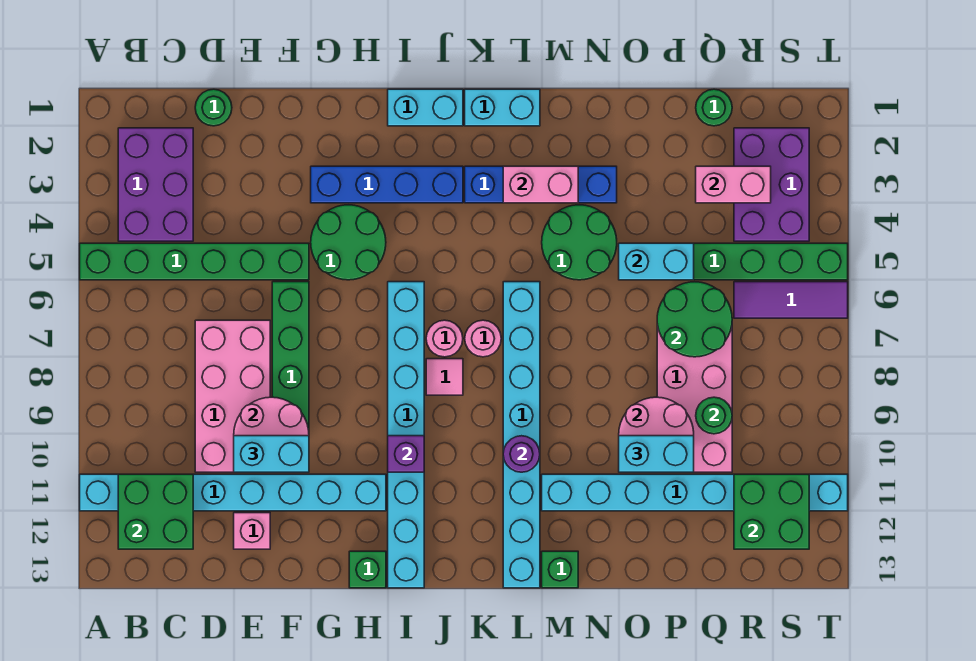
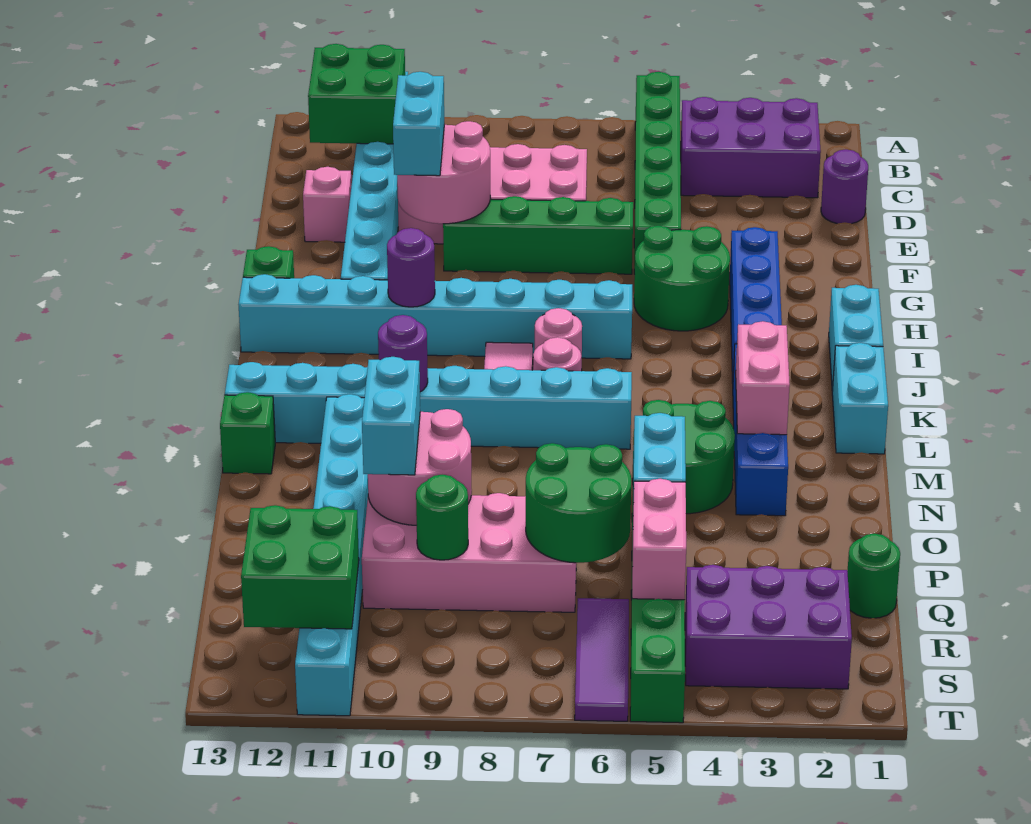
green round brick D1 level 1 -> purple round brick D1 level 1
purple brick I10 level 2 -> purple round brick I10 level 2
pink brick Q3:R3 level 2 -> pink brick Q5:R5 level 2

